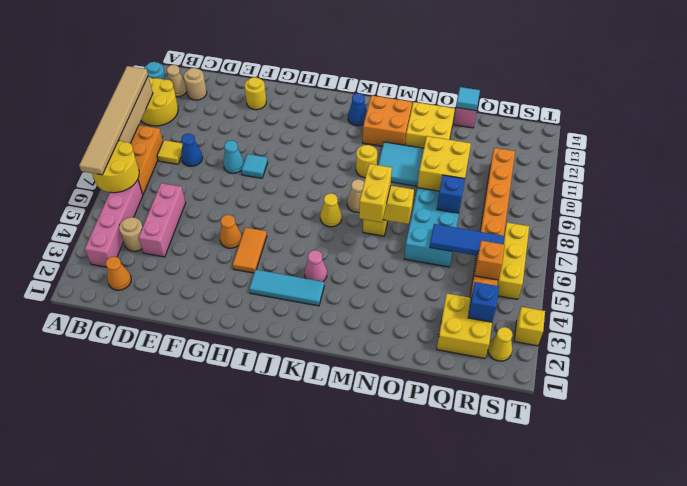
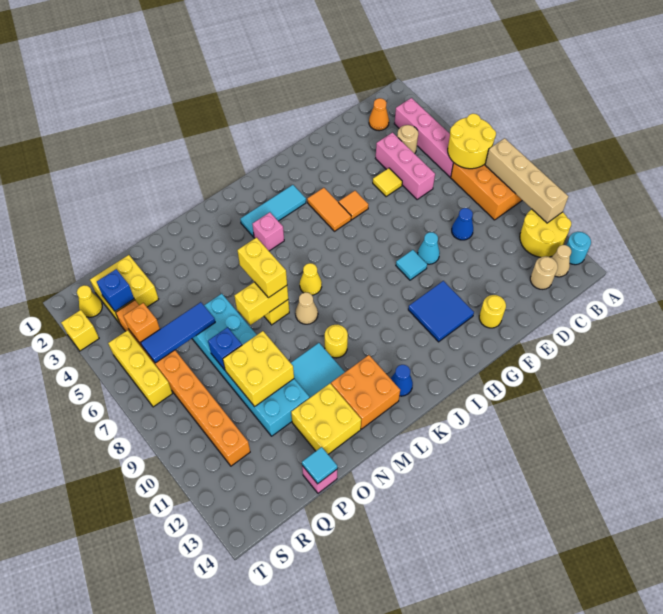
tan tile A6:A11 level 3 -> none
yellow tile C9 level 1 -> yellow tile E5 level 1
orange cone G5 level 1 -> orange tile G5 level 1
none -> blue tile G11:H12 level 1
pink cone K4 level 1 -> pink brick K4 level 1

